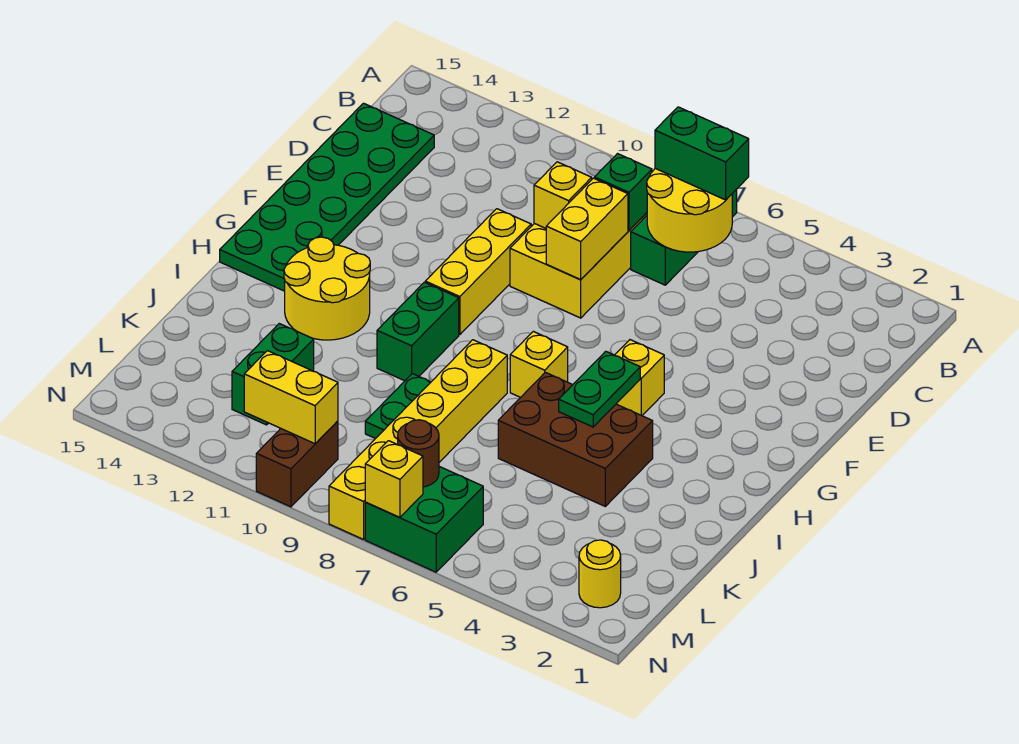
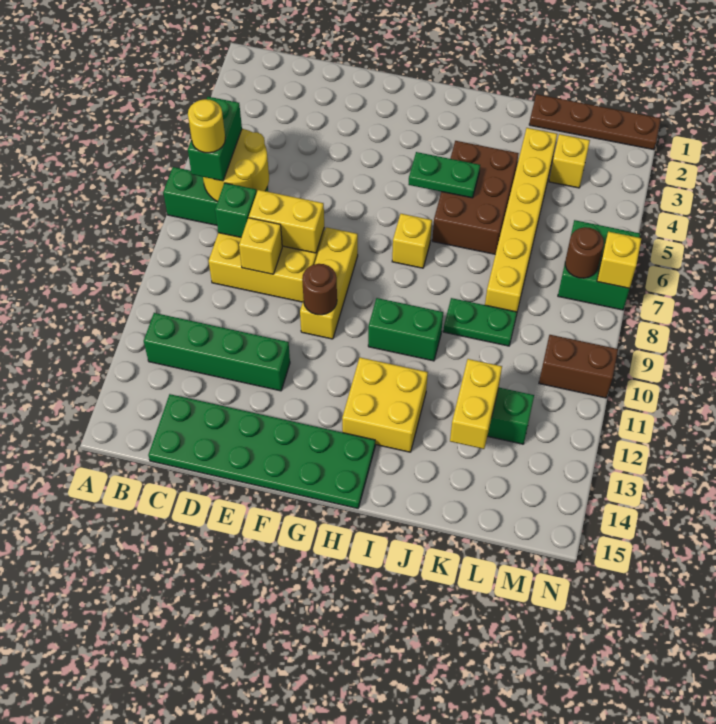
none -> green brick B12:E12 level 1
yellow brick E10:G10 level 1 -> yellow brick F8:F10 level 1
none -> brown round brick F10 level 2
yellow brick G5 level 1 -> yellow brick L3 level 1
yellow round brick H12:I13 level 1 -> yellow brick H12:I13 level 1
yellow brick I8:N8 level 1 -> yellow brick K3:K8 level 1
none -> brown plate K1:N1 level 1
yellow round brick M2 level 1 -> yellow round brick B7 level 4
yellow brick M10:M11 level 2 -> yellow brick K12:K13 level 2

